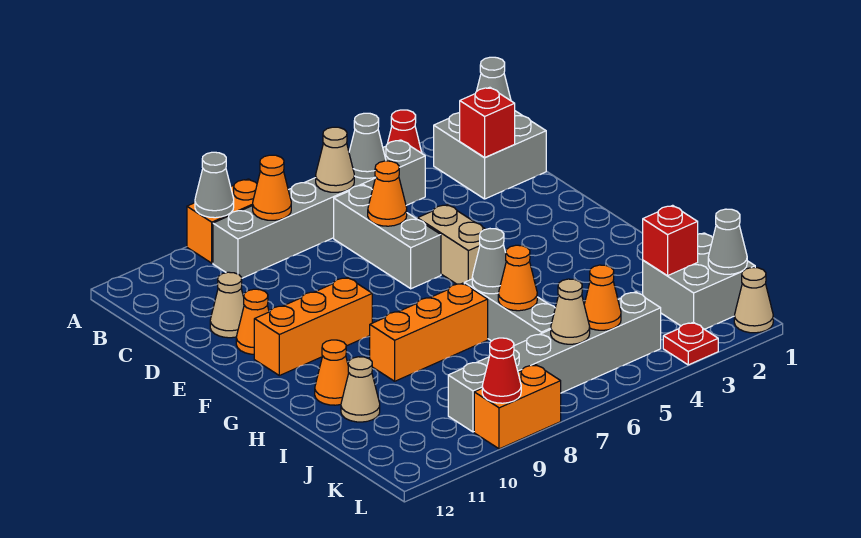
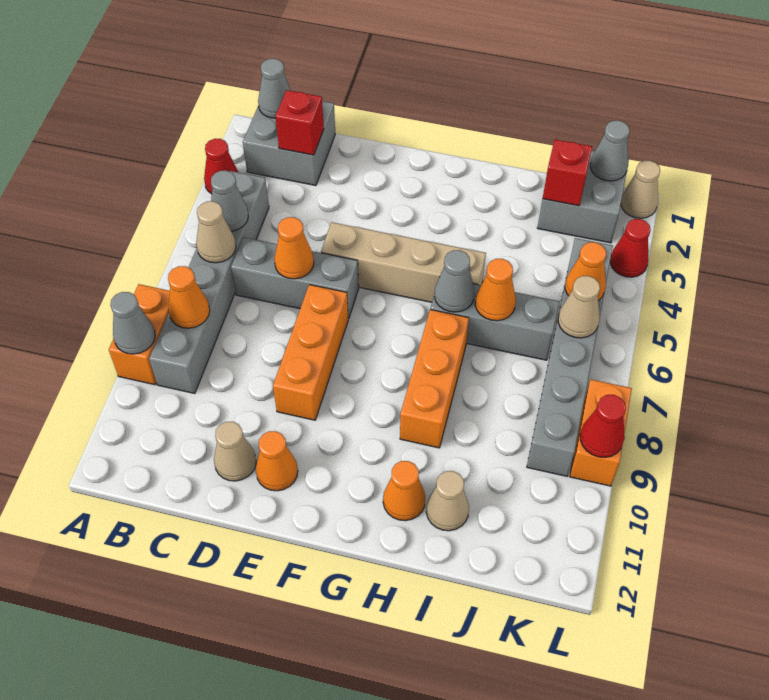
tan brick E5:F5 level 1 -> tan brick E5:H5 level 1
orange brick F9:F11 level 1 -> orange brick E7:E9 level 1
red plate L3 level 1 -> red cone L3 level 1

